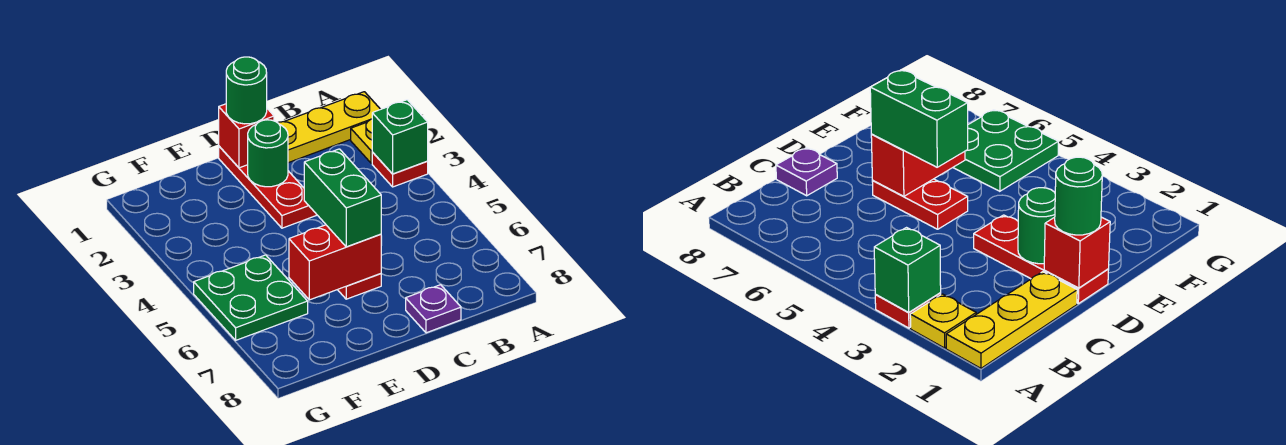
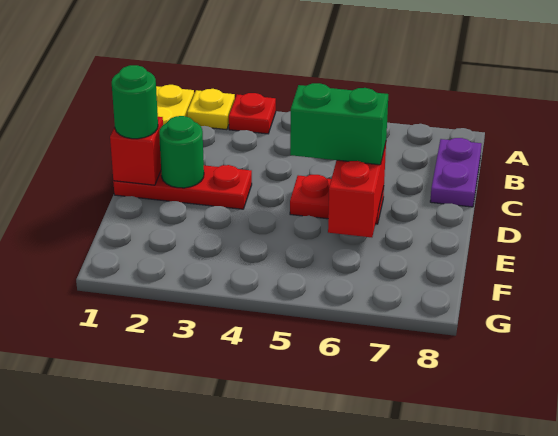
green brick A3 level 2 -> none
purple plate C8 level 1 -> purple plate B8:C8 level 1
green plate F5:G6 level 1 -> none

